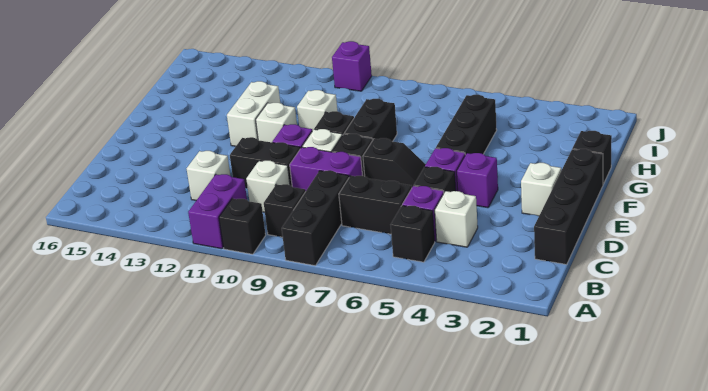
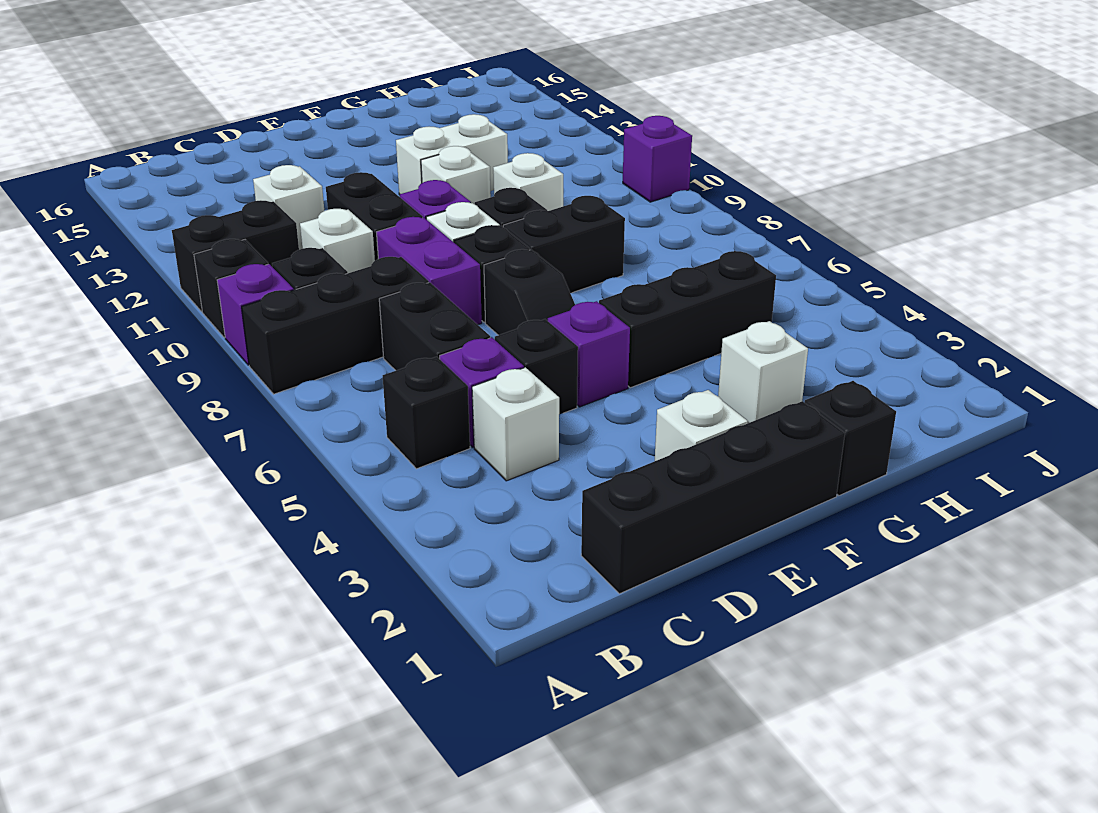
purple brick A11:B11 level 1 -> black brick A11:B11 level 1
purple brick E4 level 1 -> purple brick A9 level 1
none -> white brick G3 level 1

